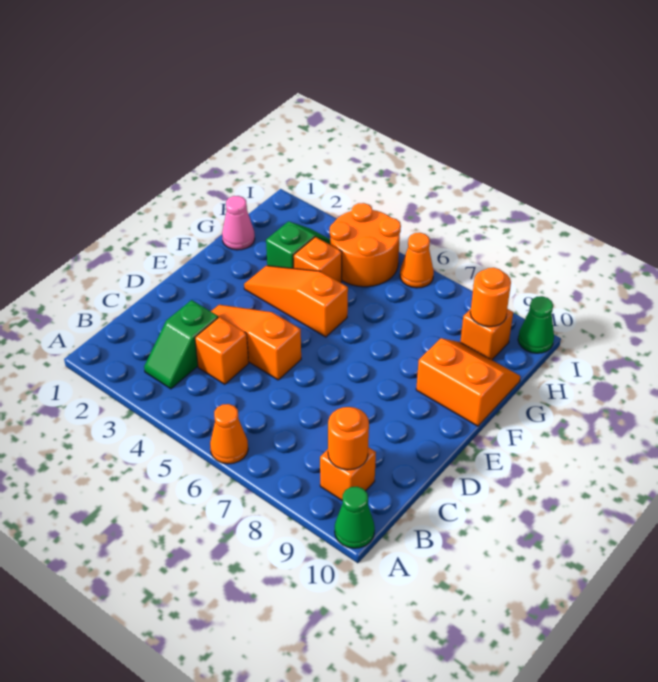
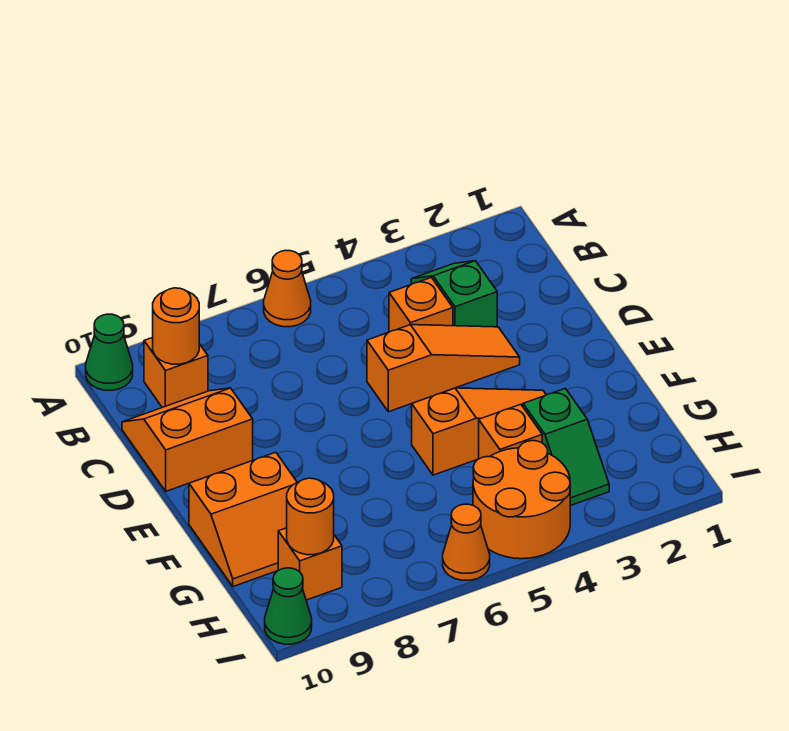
none -> orange slope C9:D10 level 1 top D
pink cone G1 level 1 -> none

